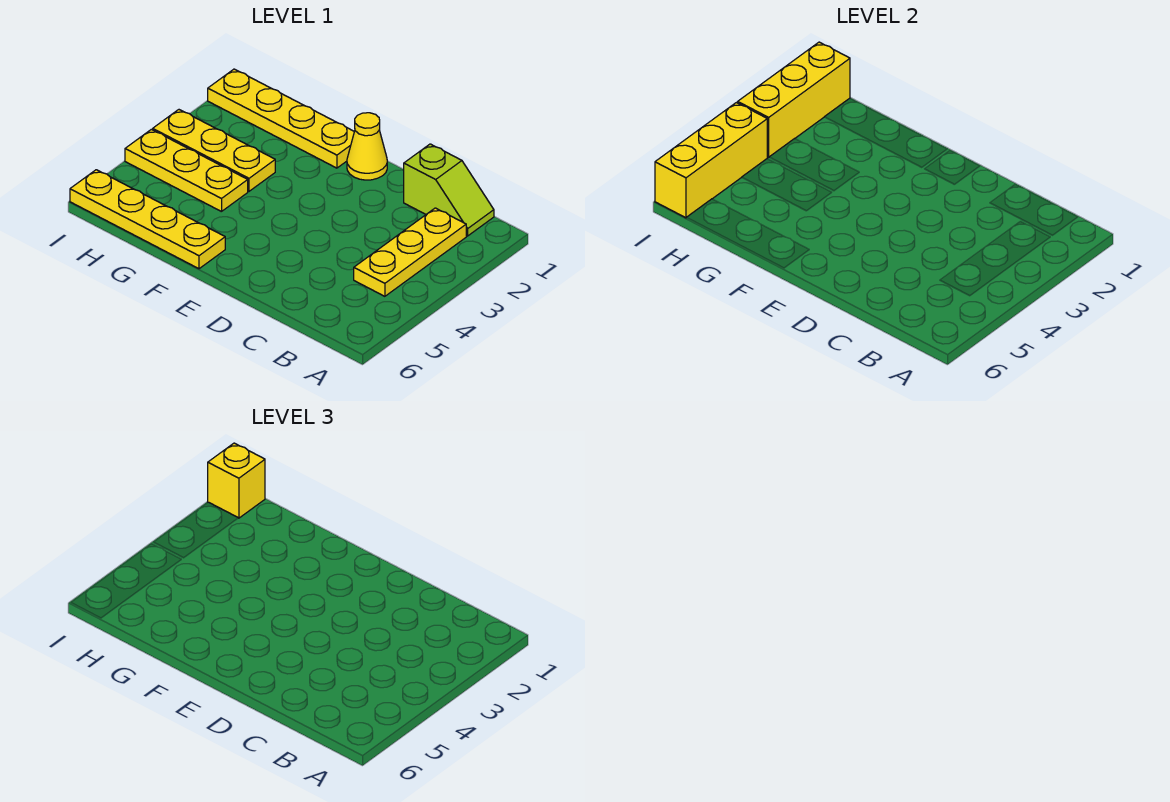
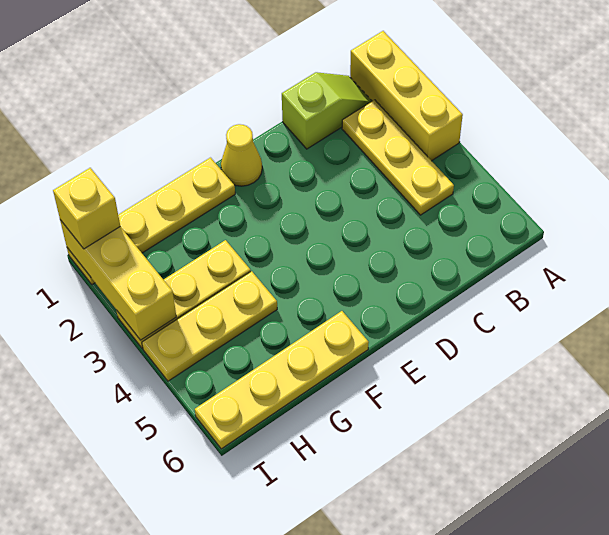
yellow brick I4:I6 level 2 -> yellow brick A1:A3 level 1

